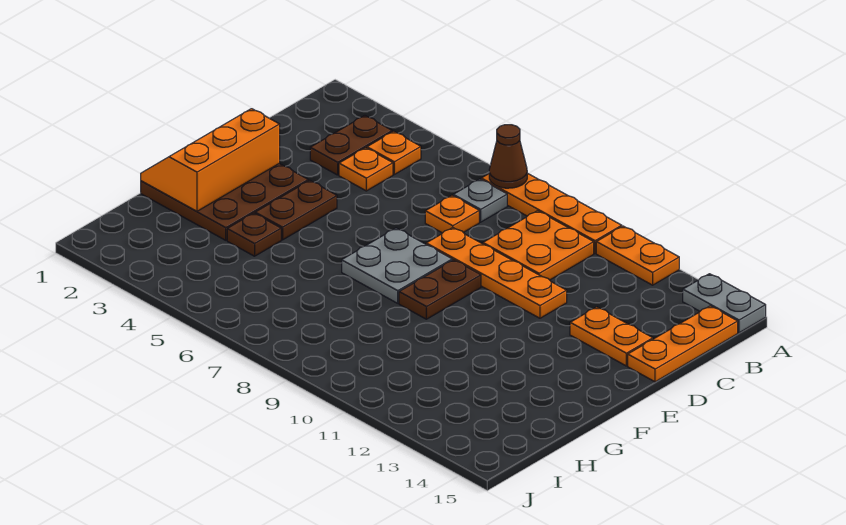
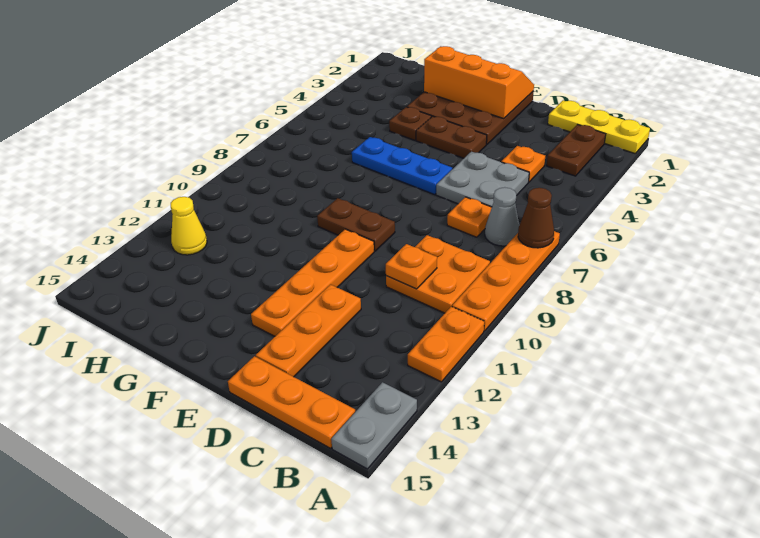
none -> yellow plate A1:C1 level 1
brown plate B3:C3 level 1 -> brown plate B2:B3 level 1
orange plate B4 level 1 -> orange plate C10 level 2
grey plate B7 level 1 -> grey cone B7 level 1
orange plate D8:D11 level 1 -> orange plate E10:E13 level 1
orange plate D13:D14 level 1 -> orange plate D12:D14 level 1
none -> blue plate E6:G6 level 1
grey plate E7:F8 level 1 -> grey plate C5:D6 level 1
none -> yellow cone I12 level 1

